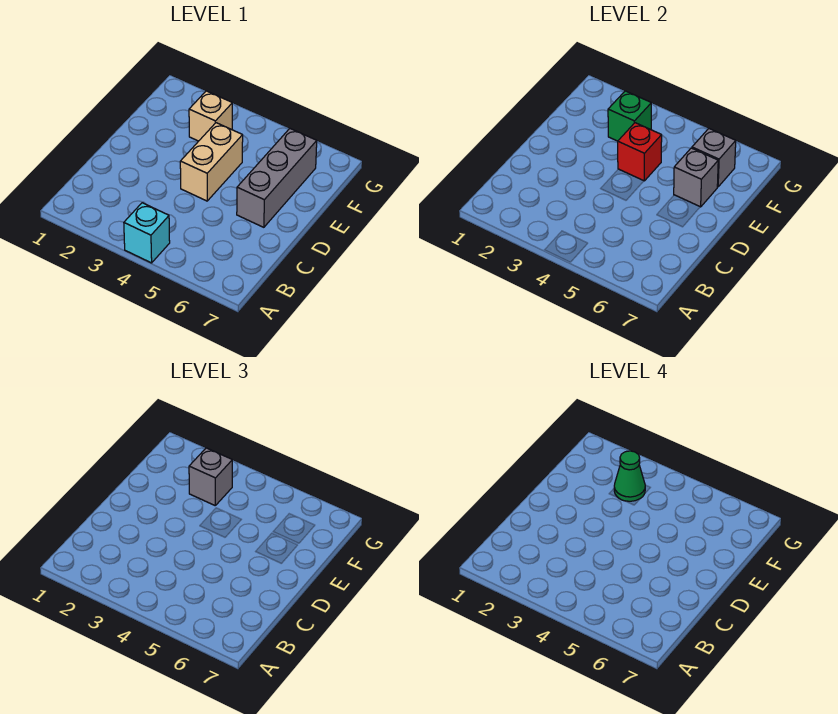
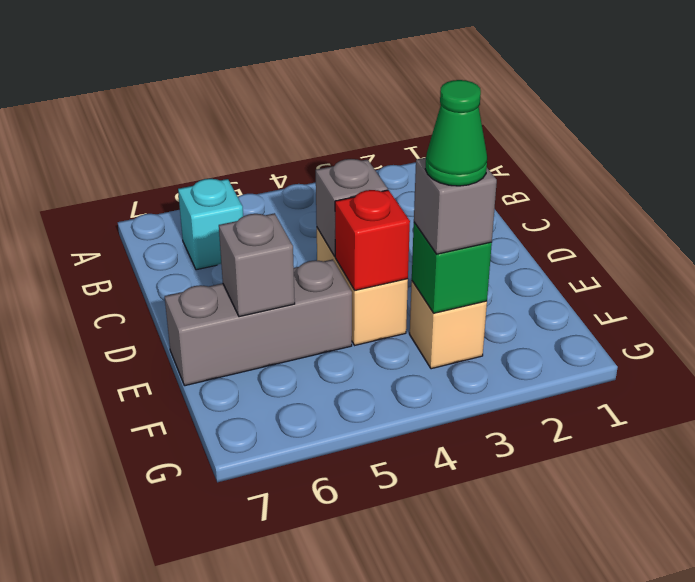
cyan brick A4 level 1 -> cyan brick B6 level 1
grey brick D6:F6 level 1 -> grey brick E5:E7 level 1
grey brick F6 level 2 -> grey brick D4 level 2

